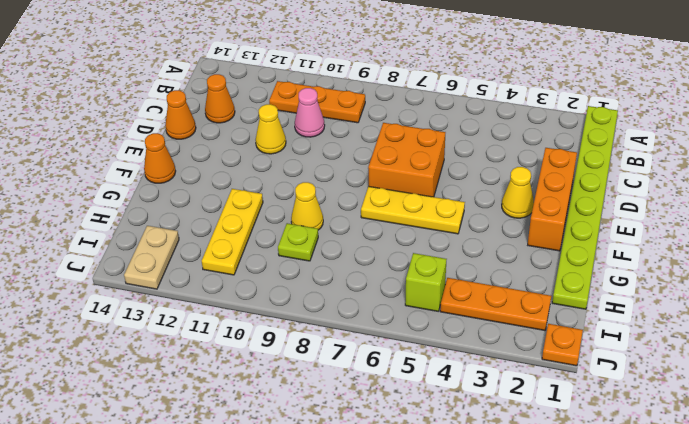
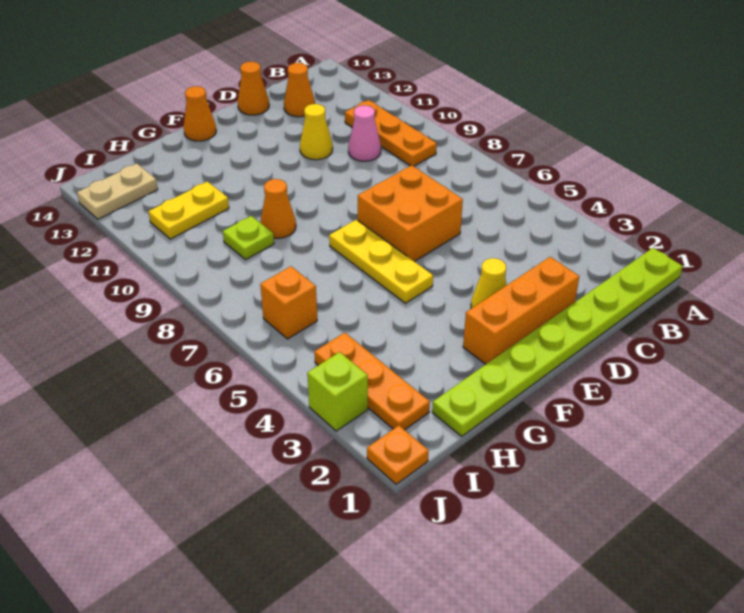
yellow cone G9 level 1 -> orange cone G9 level 1
yellow plate G11:I11 level 1 -> yellow plate H11:I11 level 1
lime brick I5 level 1 -> lime brick J3 level 1
none -> orange brick I6 level 1

